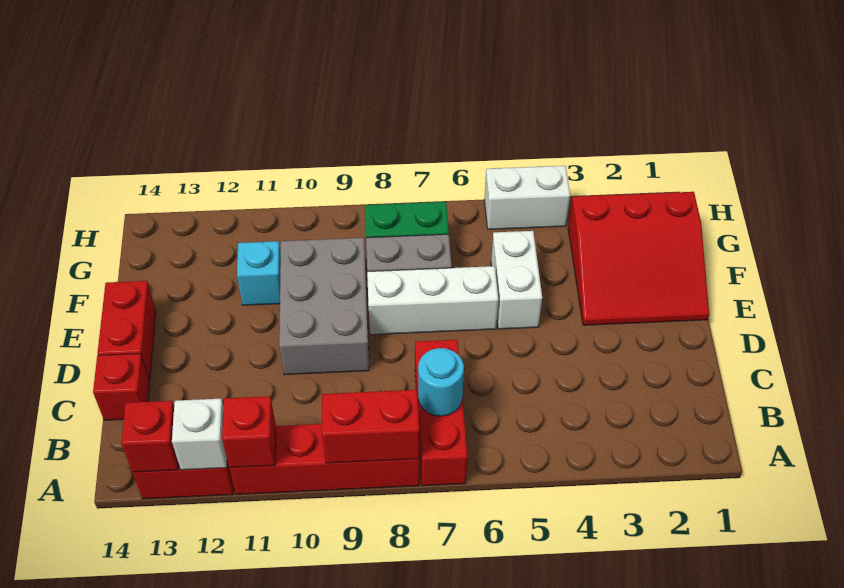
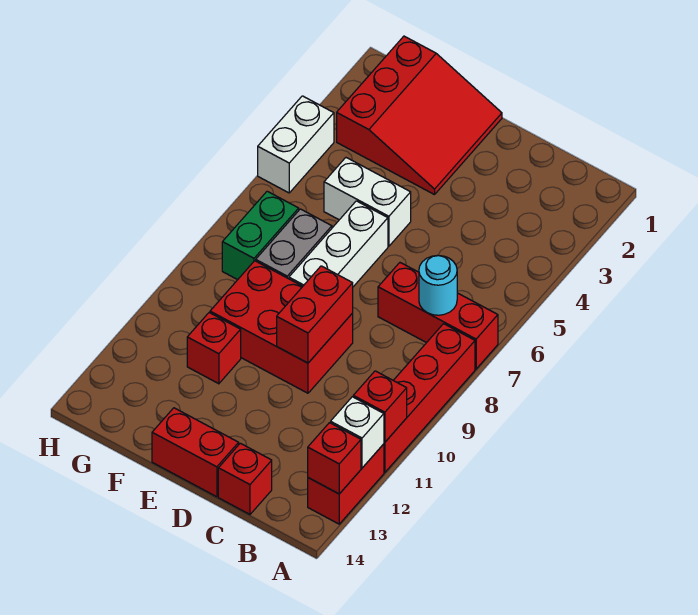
red brick A8:A9 level 2 -> red brick D9:D10 level 2
grey brick D9:F10 level 1 -> red brick D9:F10 level 1
cyan brick F11 level 1 -> red brick F11 level 1

